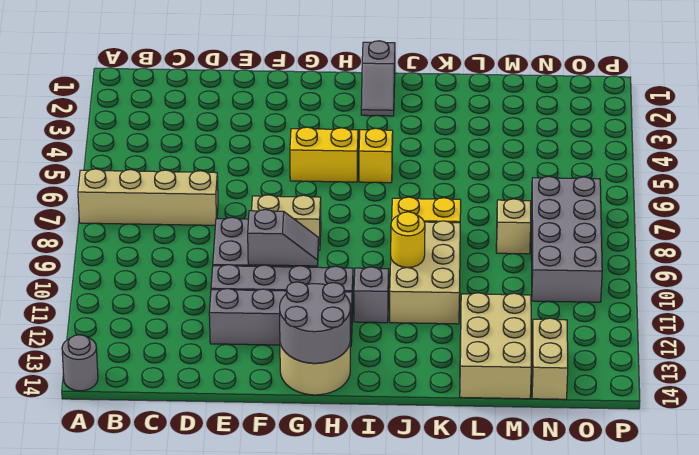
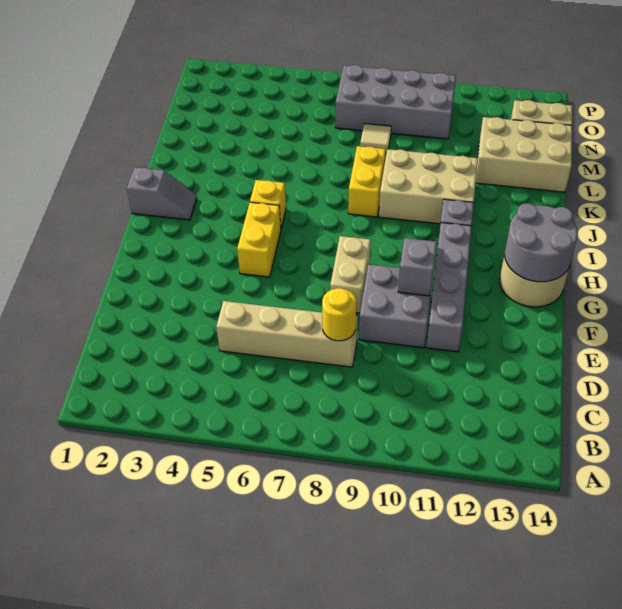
tan brick A7:D7 level 1 -> tan brick D5:D8 level 1
grey round brick A14 level 1 -> none
grey brick E12:H12 level 1 -> none
yellow round brick J10 level 2 -> yellow round brick D8 level 2
tan brick M8 level 1 -> tan tile M8 level 1

